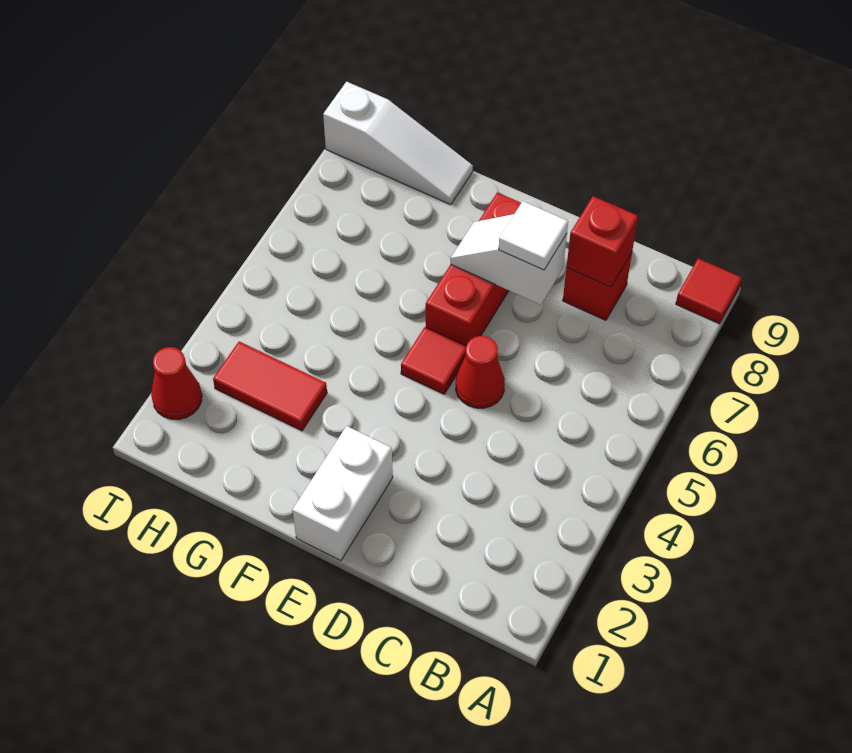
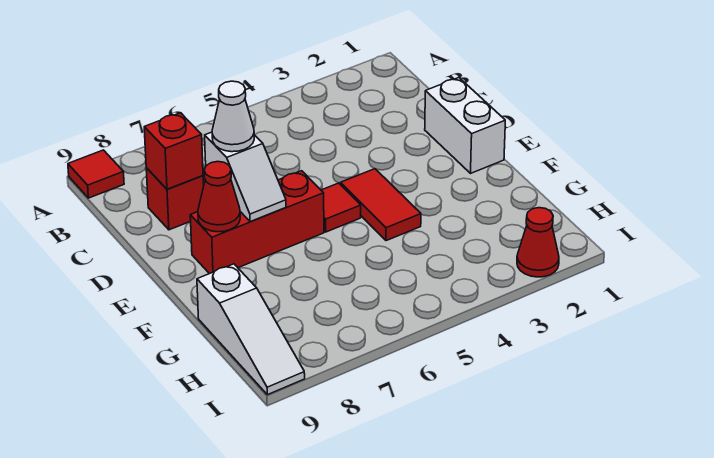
red cone D5 level 1 -> red cone E8 level 2
white tile D7 level 3 -> white cone D7 level 3
white brick E1:E2 level 1 -> white brick D1:E1 level 1
red tile G3:H3 level 1 -> red tile E4:F4 level 1
white slope G9:I9 level 1 top I -> white slope G9:I9 level 1 top G

